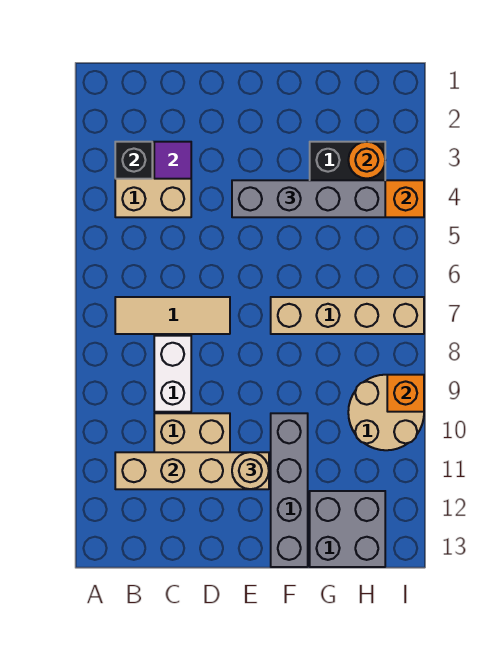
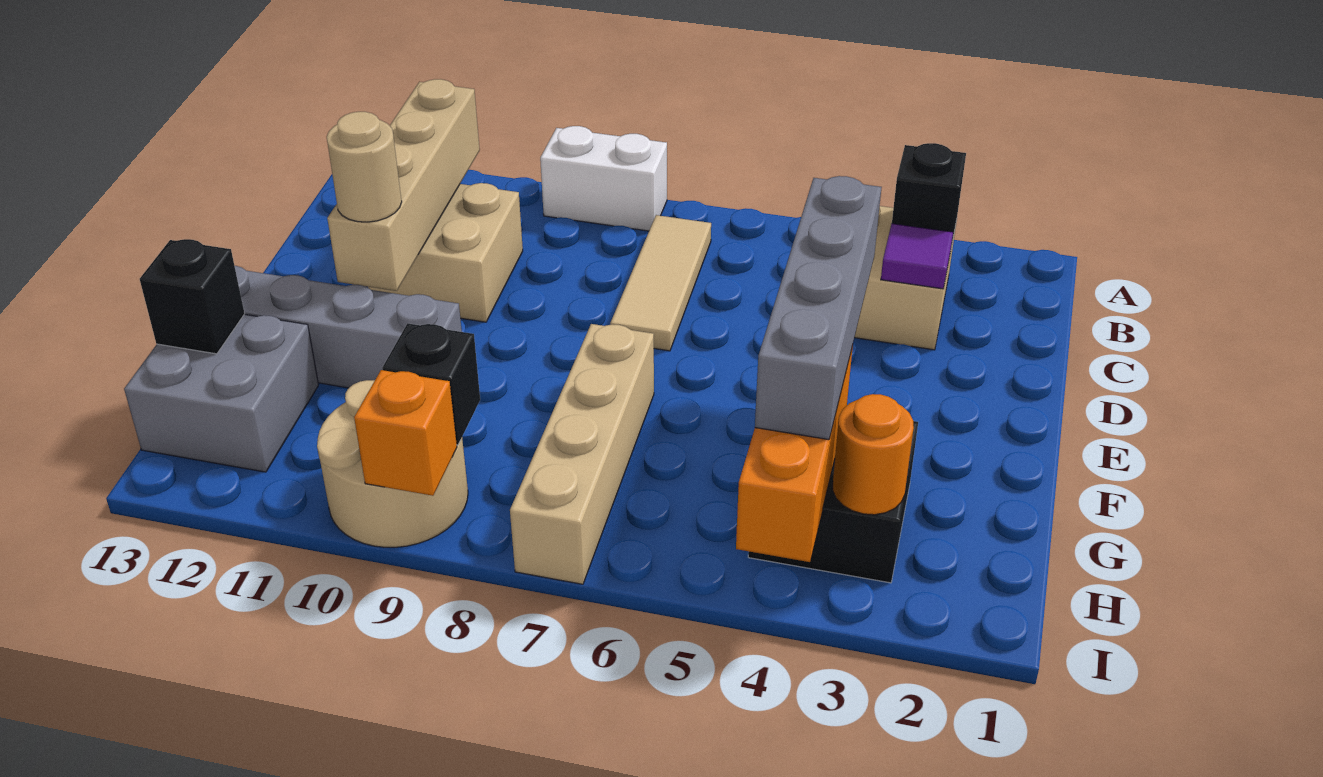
white brick C8:C9 level 1 -> white brick A8:A9 level 1
none -> black brick G13 level 2
none -> black brick H9 level 2

